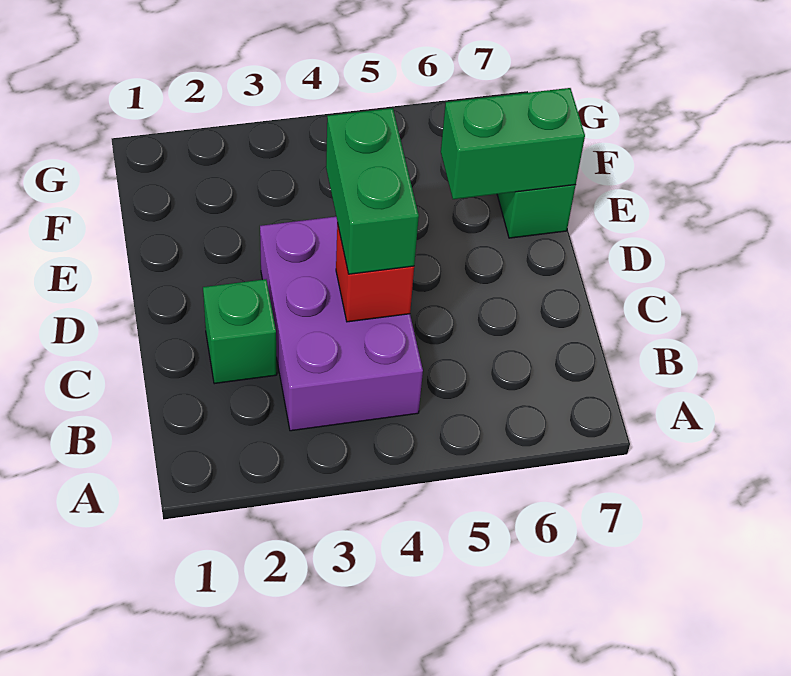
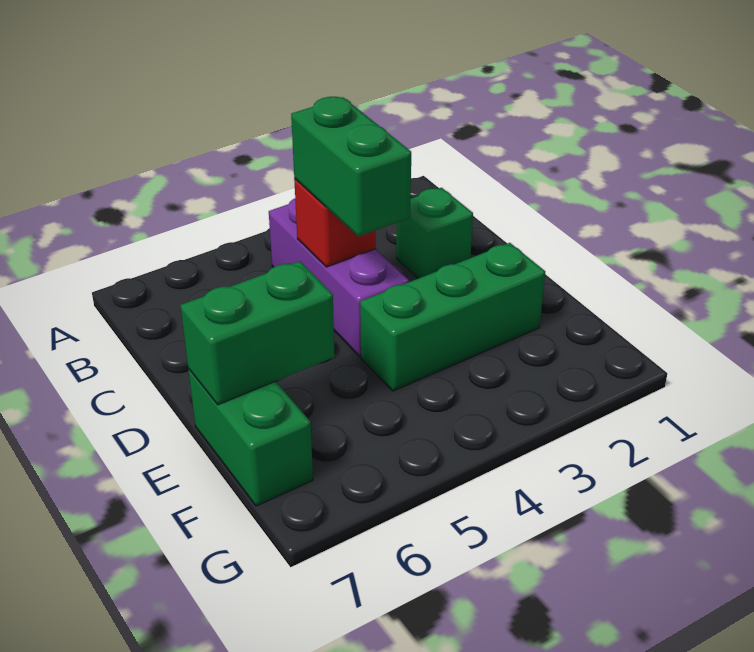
purple brick B3:D4 level 1 -> purple brick B4:D4 level 1
none -> green brick E2:E4 level 1

